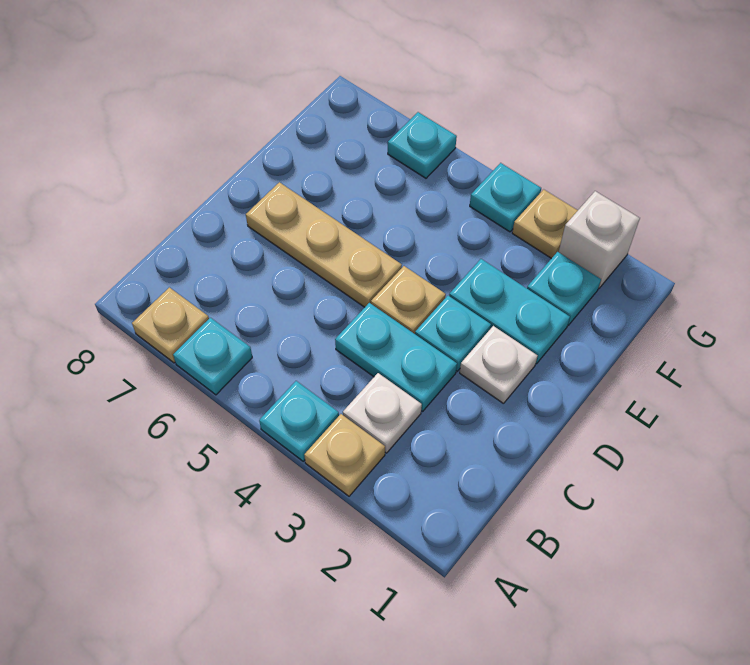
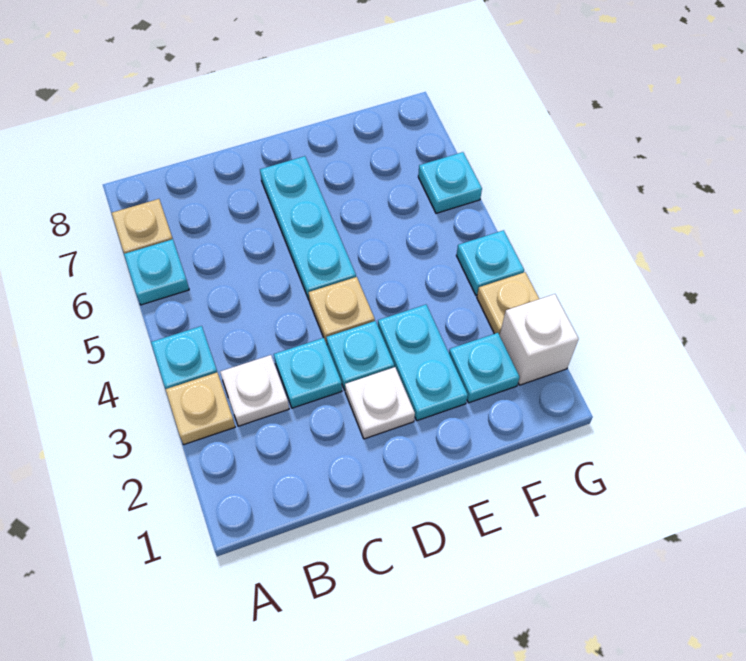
cyan plate C3:C4 level 1 -> cyan plate C3 level 1
tan plate D5:D7 level 1 -> cyan plate D5:D7 level 1

